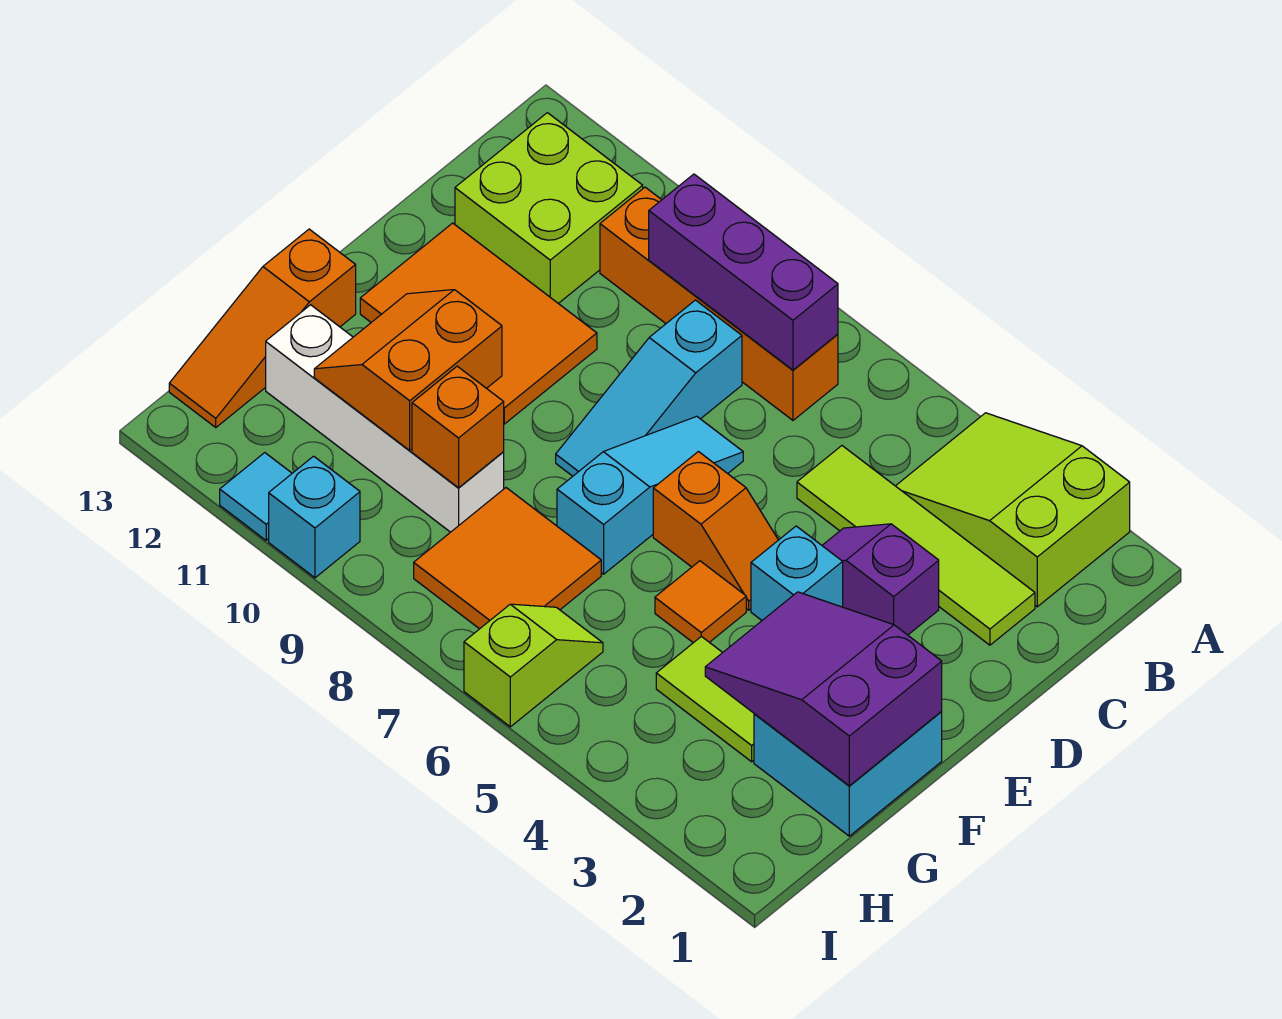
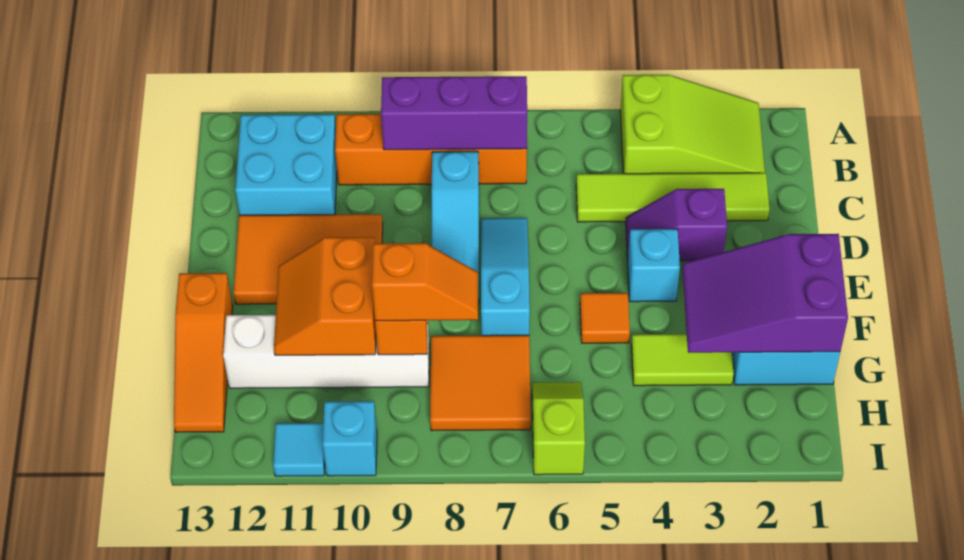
lime slope A2:B4 level 1 top 2 -> lime slope A2:B4 level 1 top 4
lime brick B11:C12 level 1 -> cyan brick B11:C12 level 1
orange slope E5:E6 level 1 top 6 -> orange slope G8:G9 level 3 top 9

